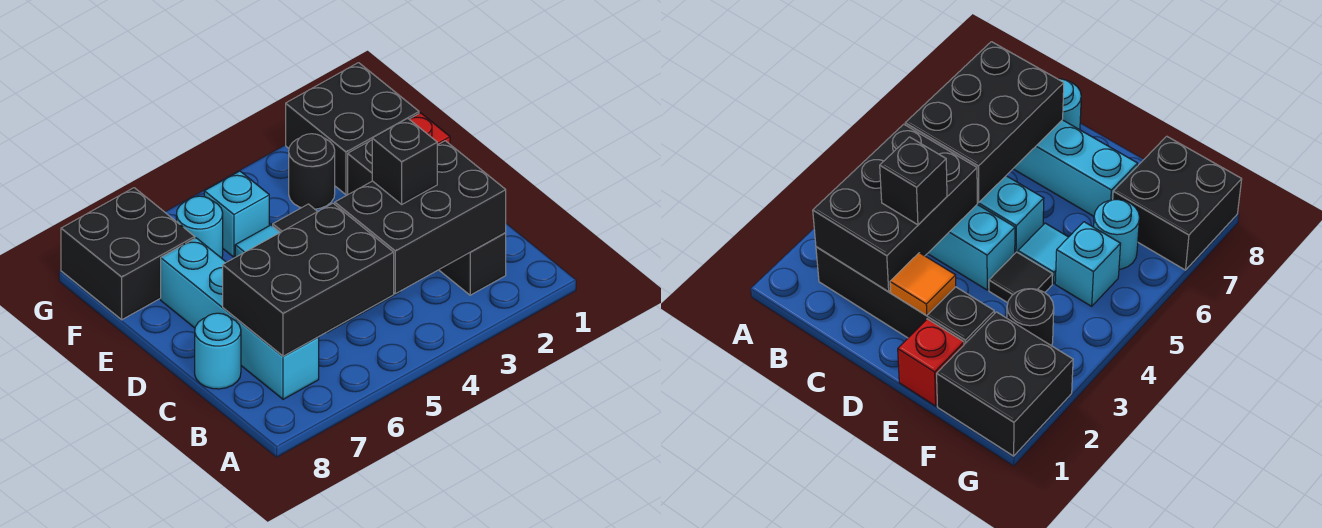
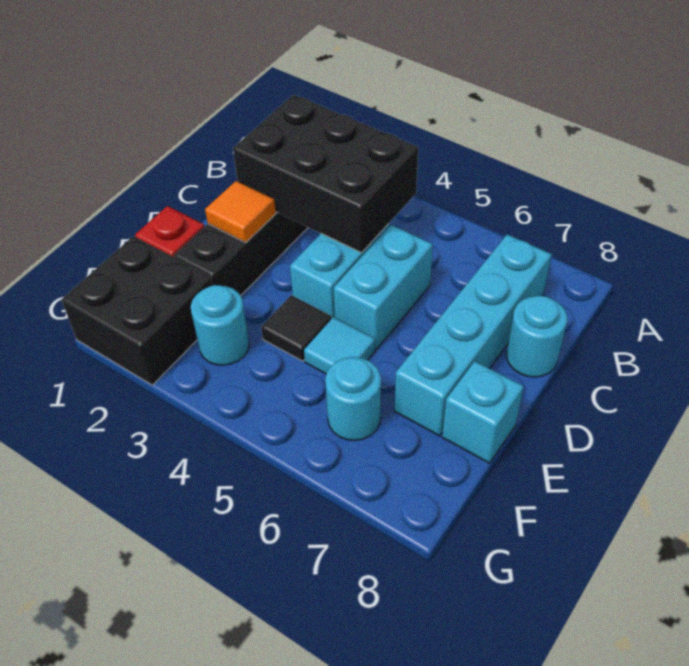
black brick B5:C7 level 2 -> none
black brick C3 level 3 -> none
black round brick F3 level 1 -> cyan round brick F3 level 1
cyan brick F5 level 1 -> cyan brick E8 level 1
black brick F7:G8 level 1 -> none

